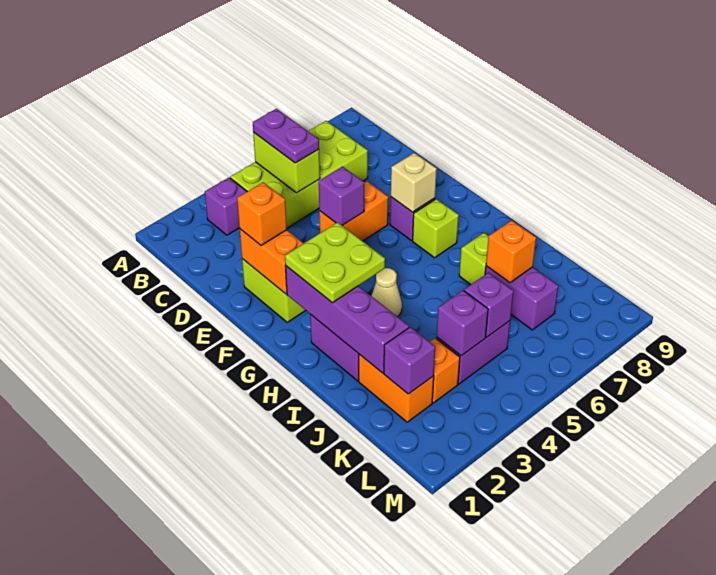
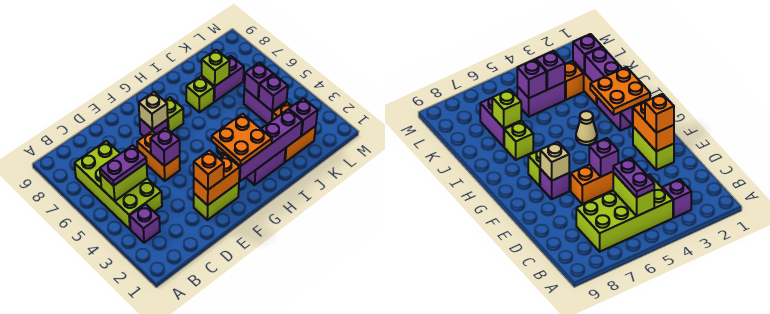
lime plate G2:H3 level 3 -> orange plate G2:H3 level 3
orange brick J7 level 2 -> lime brick J7 level 2

